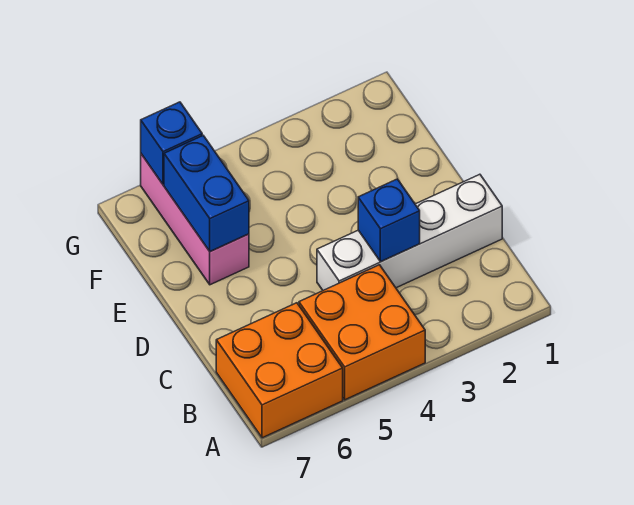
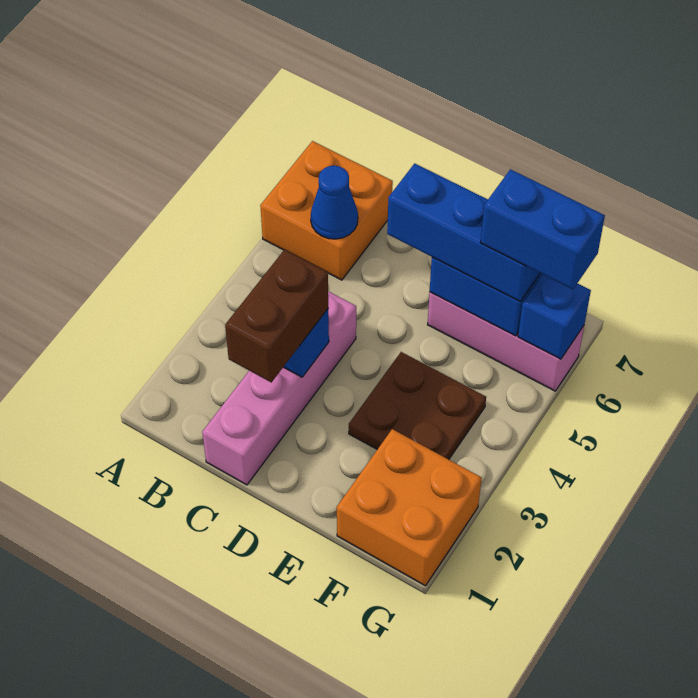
orange brick A4:B5 level 1 -> orange brick F1:G2 level 1
none -> blue cone B6 level 2
white brick C1:C4 level 1 -> pink brick C1:C4 level 1
none -> brown brick C2:C3 level 3
none -> blue brick D6:F6 level 3
none -> brown plate E3:F4 level 1
none -> blue brick F6:G6 level 4

